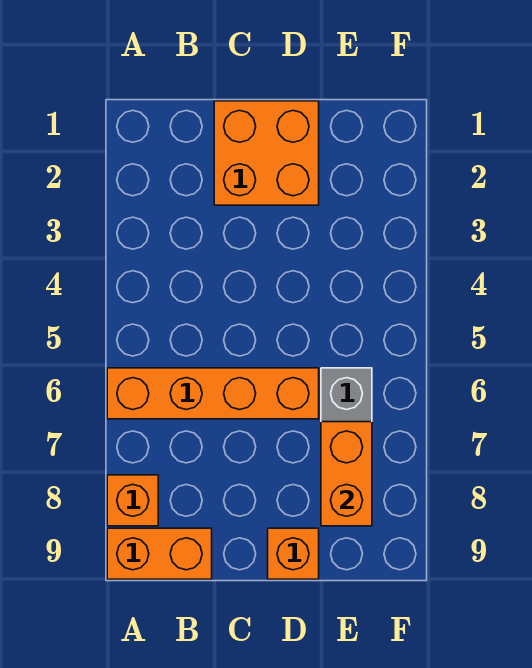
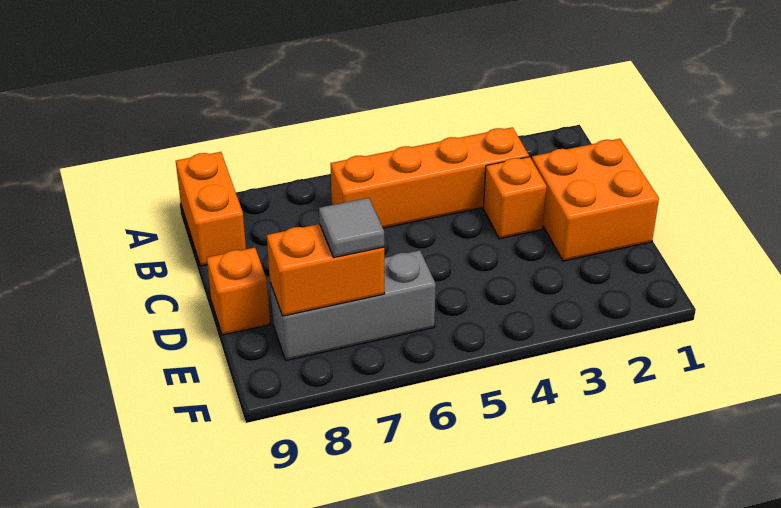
orange brick A6:D6 level 1 -> orange brick B3:B6 level 1
orange brick A8 level 1 -> orange brick C3 level 1
none -> grey tile E7 level 3

